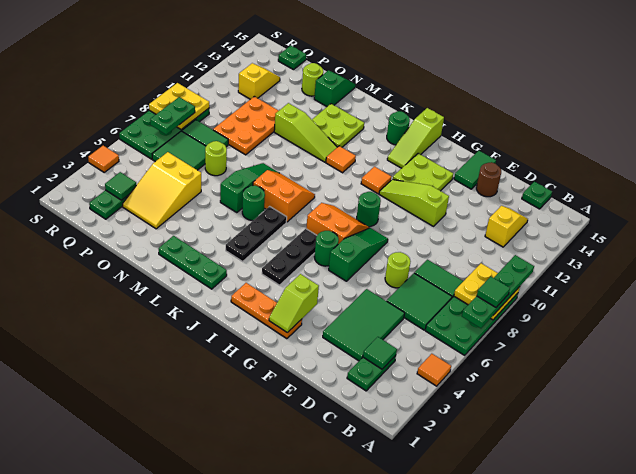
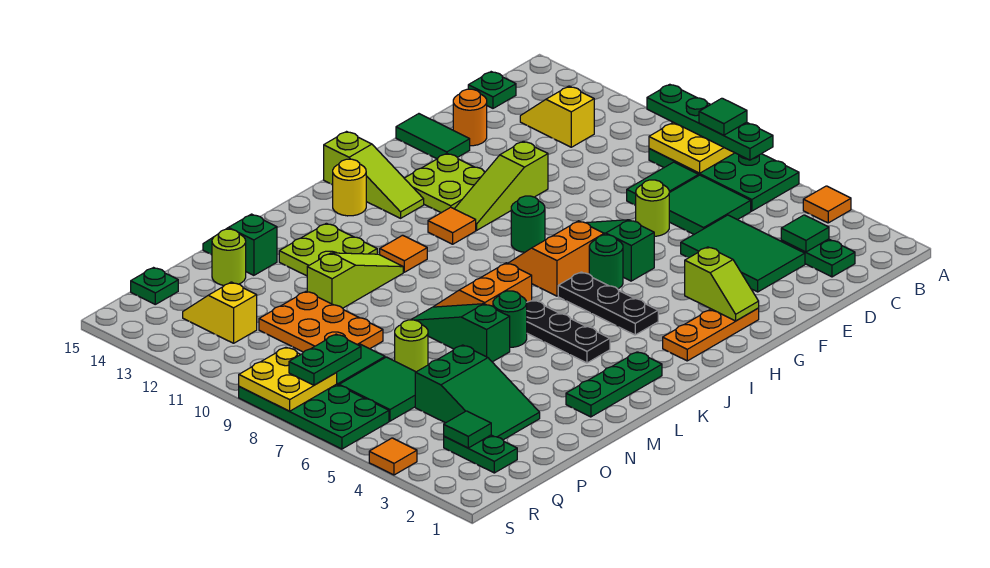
brown round brick E14 level 1 -> orange round brick E14 level 1
green round brick J14 level 1 -> yellow round brick J14 level 1
yellow slope O3:P5 level 1 top 5 -> green slope O3:P5 level 1 top 5
green plate R7:R8 level 3 -> green plate Q8:R8 level 3

